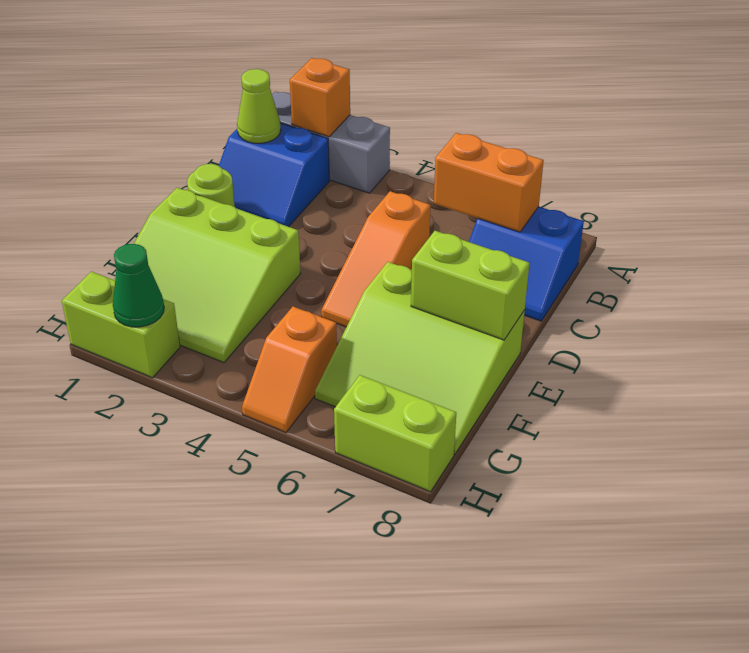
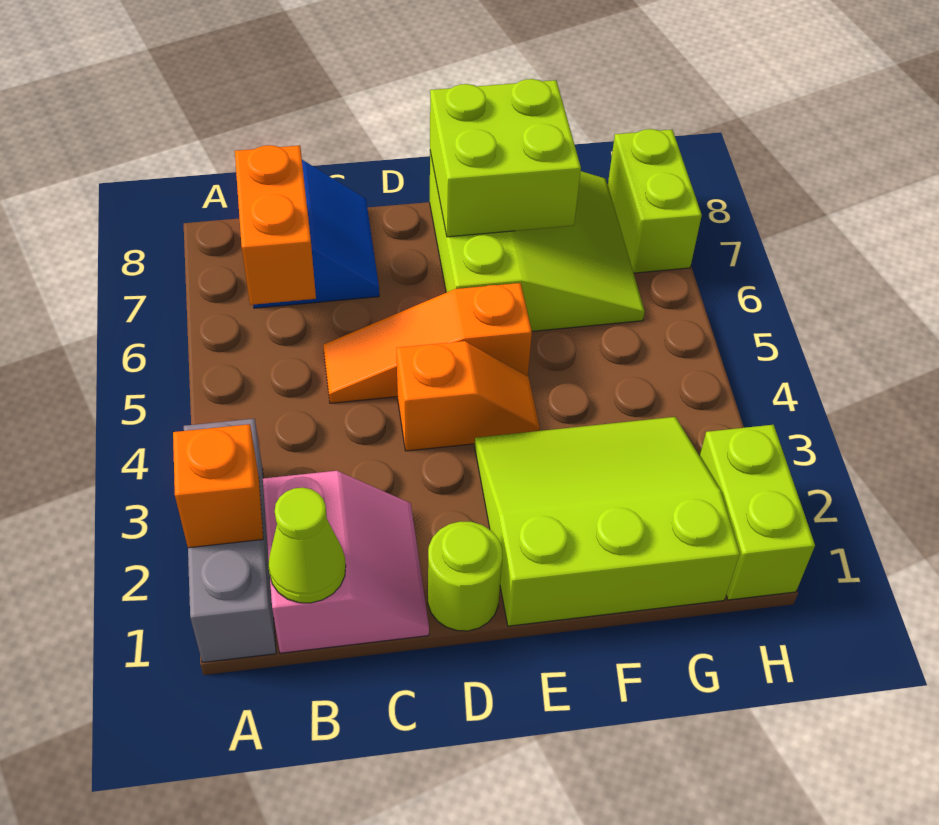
blue slope B1:C2 level 1 top B -> pink slope B1:C2 level 1 top B
orange slope C5:E5 level 1 top C -> orange slope C5:E5 level 1 top E
lime slope E1:G3 level 1 top E -> lime slope E1:G3 level 1 top 1
lime brick E7:E8 level 2 -> lime brick E7:F8 level 2
orange slope G5:H5 level 1 top G -> orange slope D4:E4 level 1 top D
green cone H2 level 2 -> none

